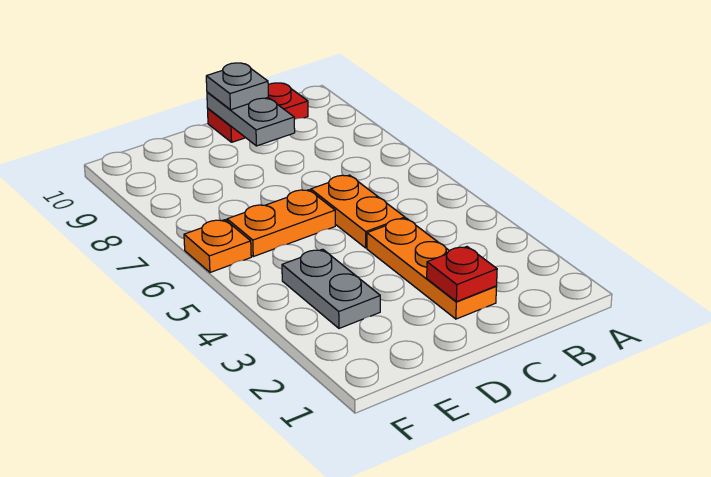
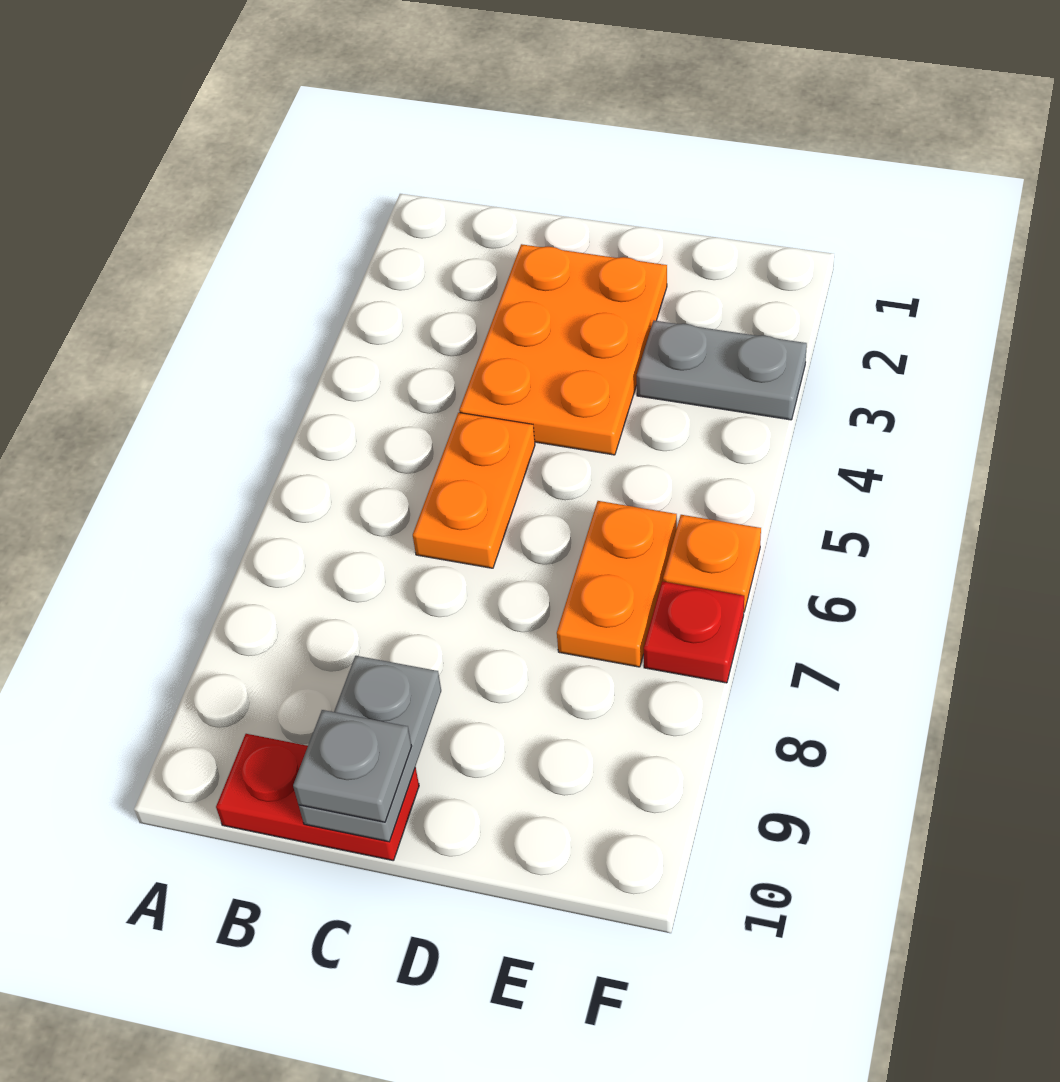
orange plate C2:C4 level 1 -> orange plate C2:D4 level 1
red plate C2 level 2 -> red plate F7 level 1
orange plate D6:E6 level 1 -> orange plate E6:E7 level 1
grey plate E3:E4 level 1 -> grey plate E3:F3 level 1

